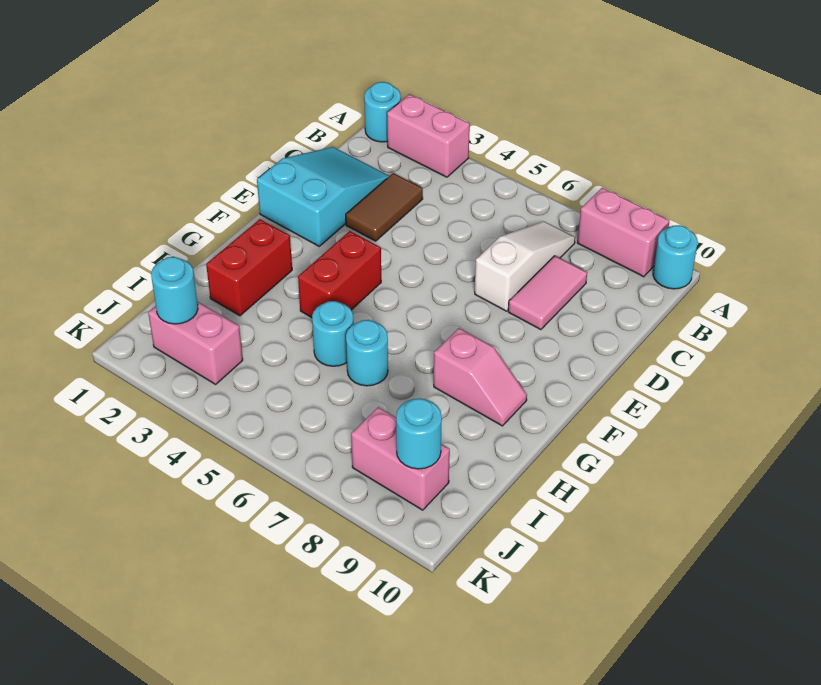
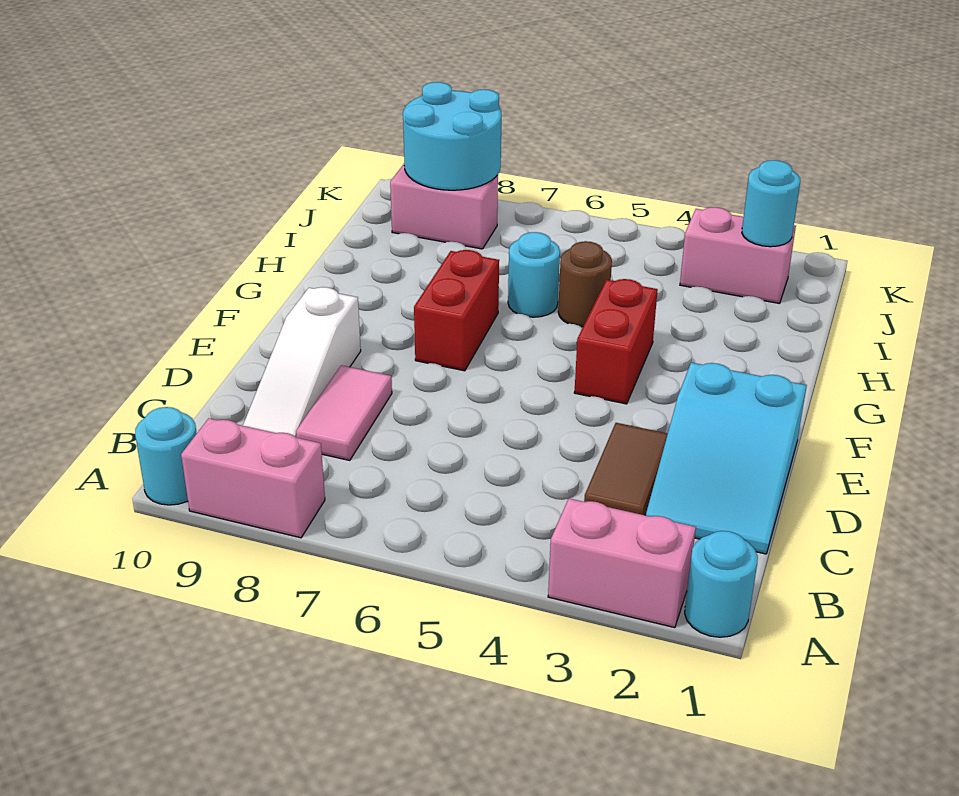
white slope B7:D7 level 1 top D -> white slope C9:E9 level 1 top E
red brick G2:H2 level 1 -> red brick F7:G7 level 1
pink slope G8:G9 level 1 top 8 -> none
cyan round brick H5 level 1 -> brown round brick H5 level 1
cyan round brick J9 level 2 -> cyan round brick J8:K9 level 2

